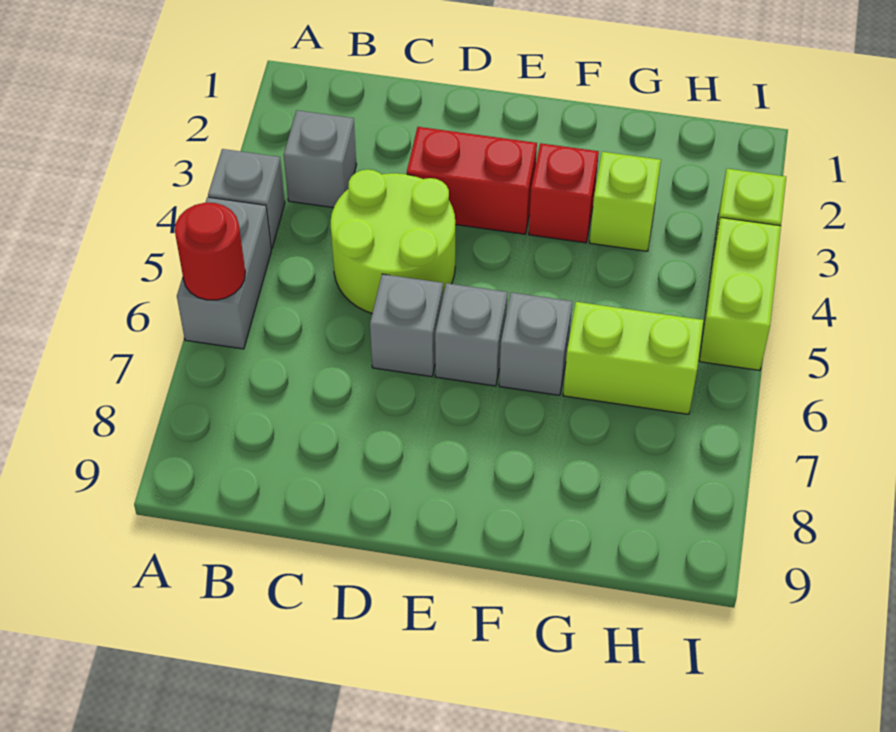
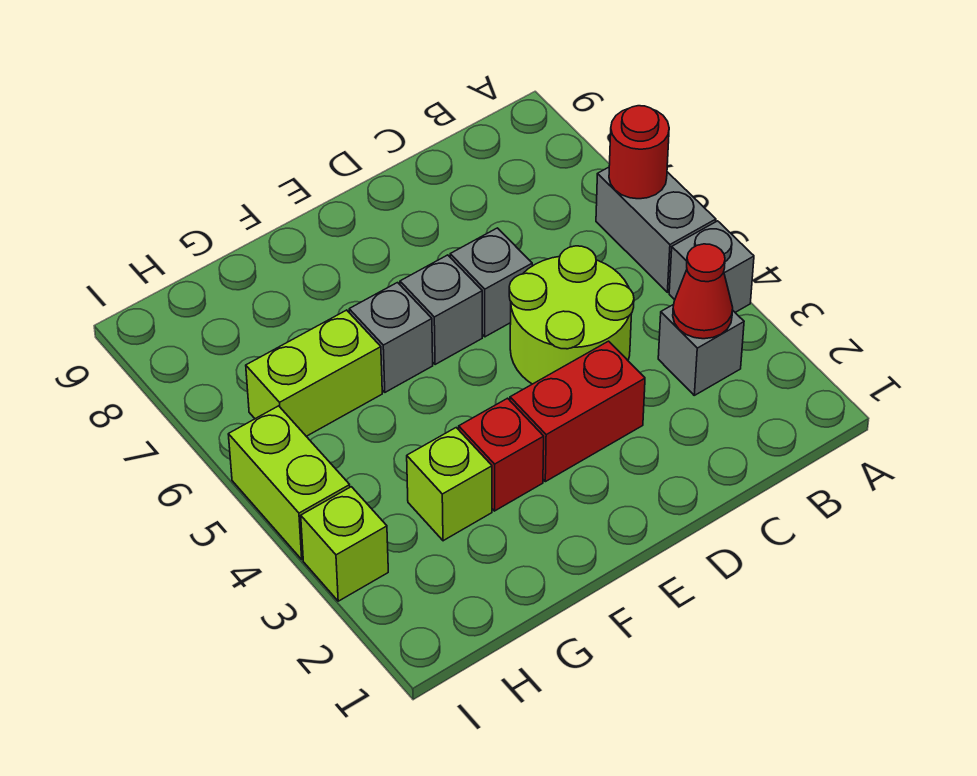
none -> red cone B3 level 2

